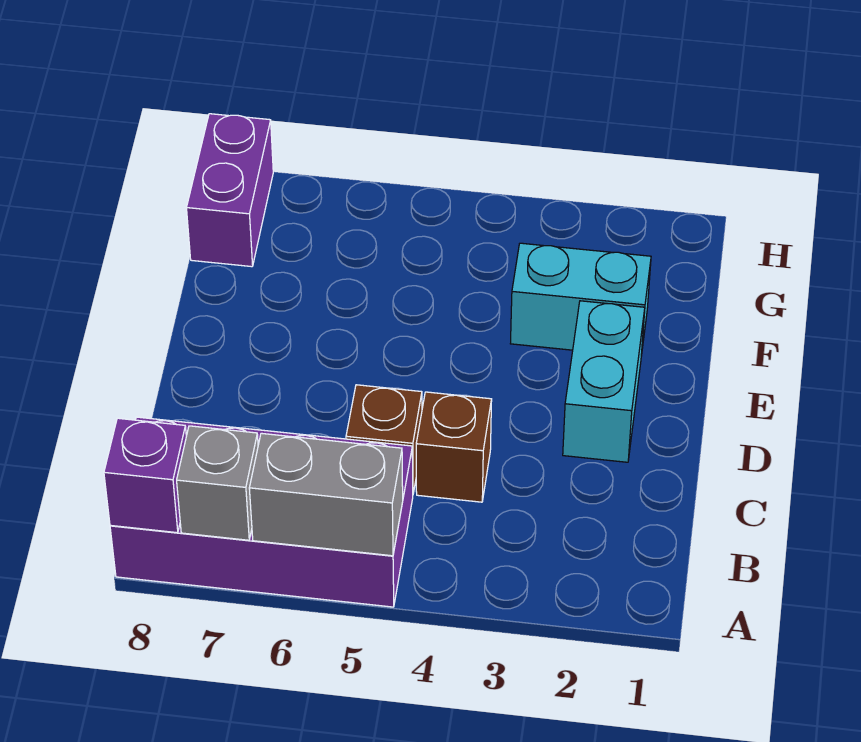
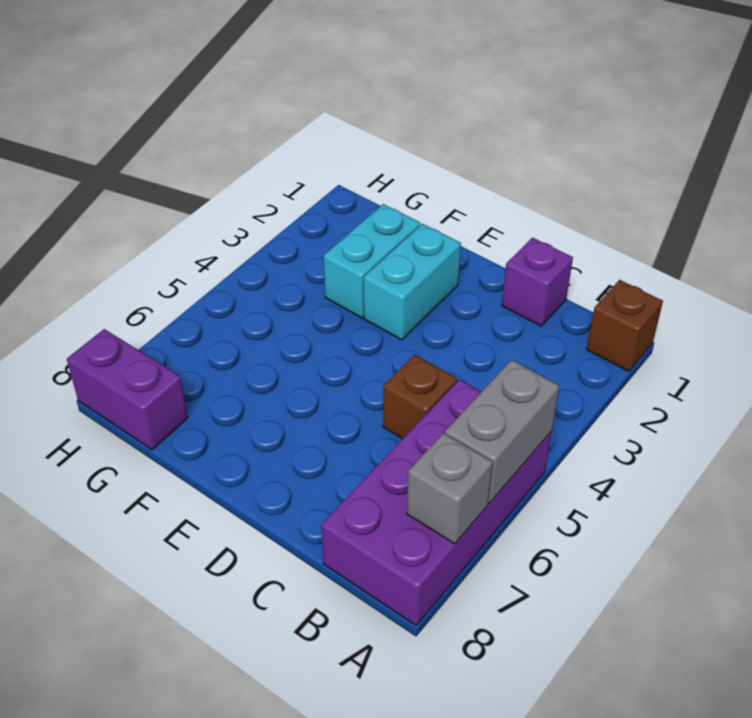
purple brick A8 level 2 -> purple brick C1 level 1
brown brick C4 level 1 -> brown brick A1 level 1
cyan brick D2:E2 level 1 -> cyan brick E2:E3 level 1

